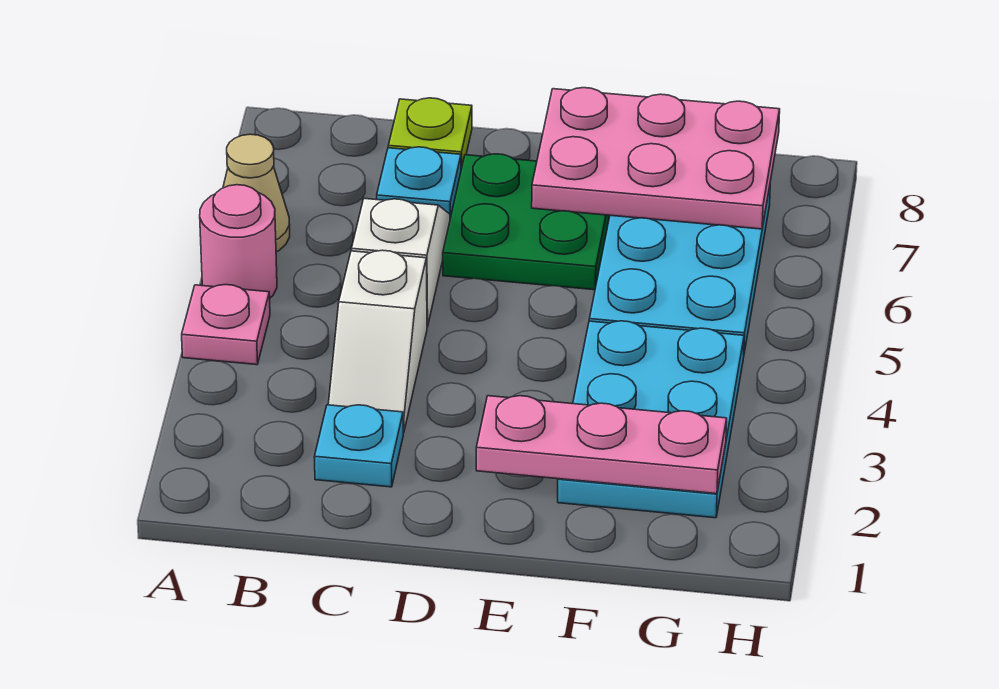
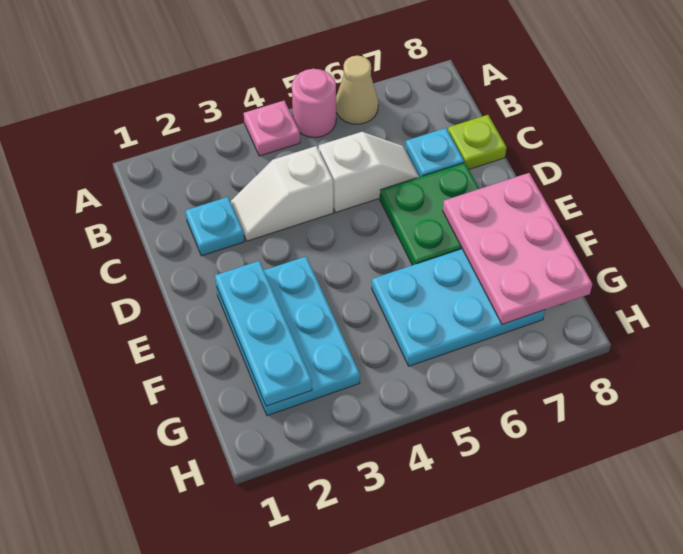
pink plate E2:G2 level 2 -> cyan plate E2:G2 level 2
cyan plate F2:G4 level 1 -> cyan plate E2:G3 level 1

